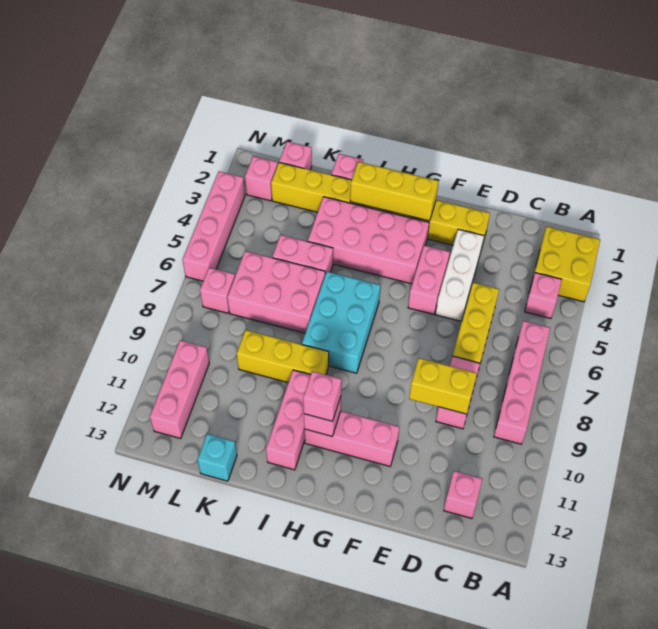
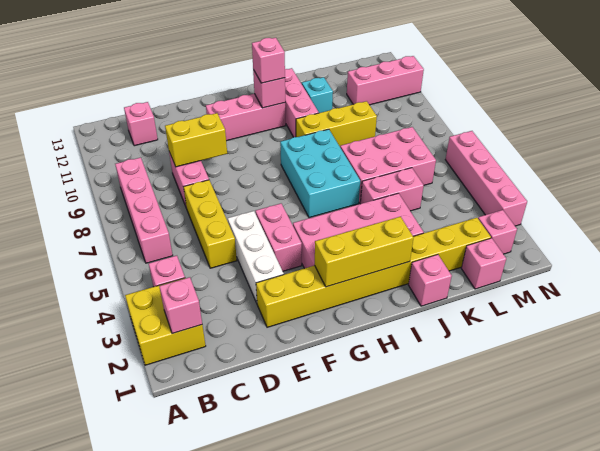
cyan brick K13 level 1 -> cyan brick J11 level 1
pink brick M7 level 1 -> pink brick B2 level 2
pink brick M10:M12 level 1 -> pink brick L11:N11 level 1

